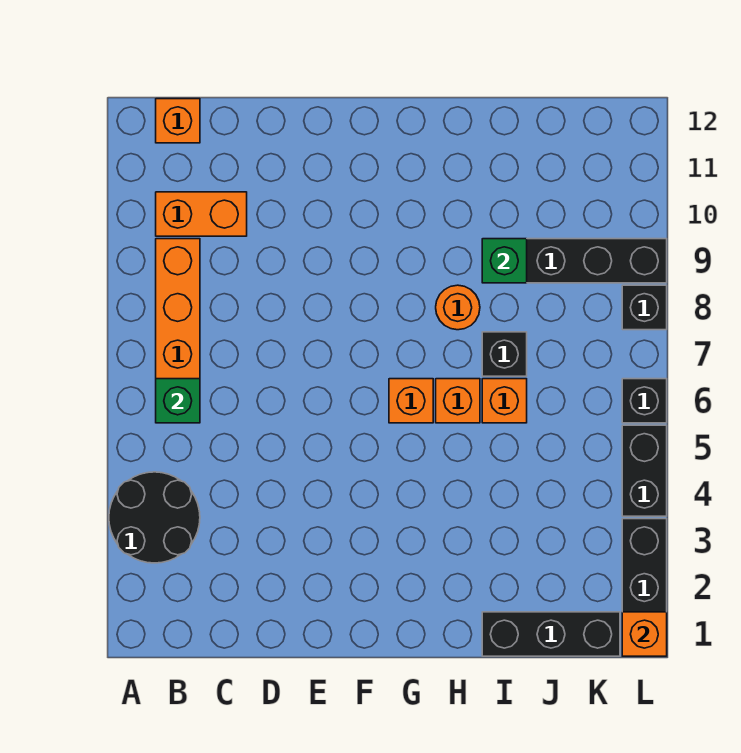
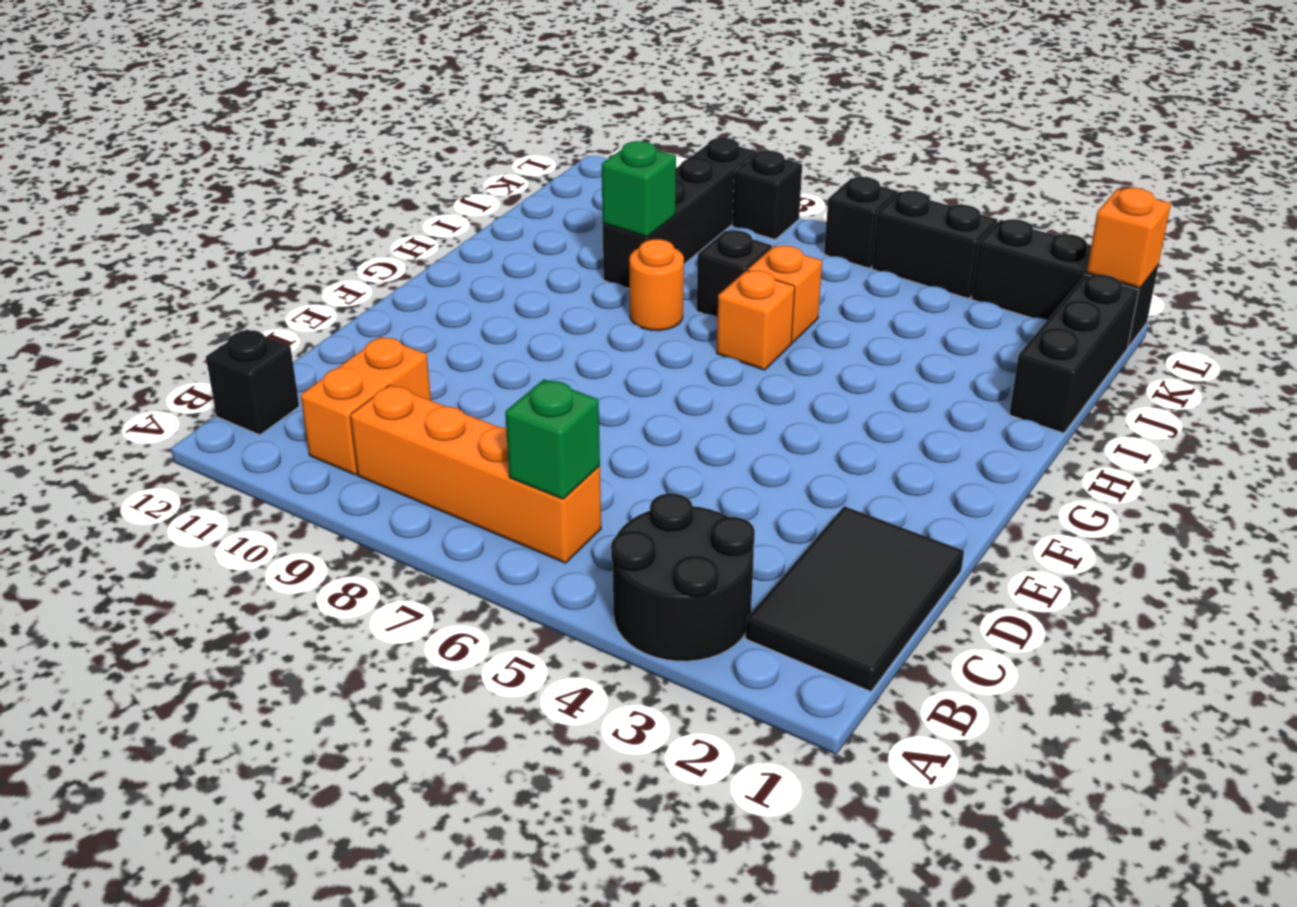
none -> black tile B1:D2 level 1
orange brick B12 level 1 -> black brick B12 level 1
orange brick G6 level 1 -> none

